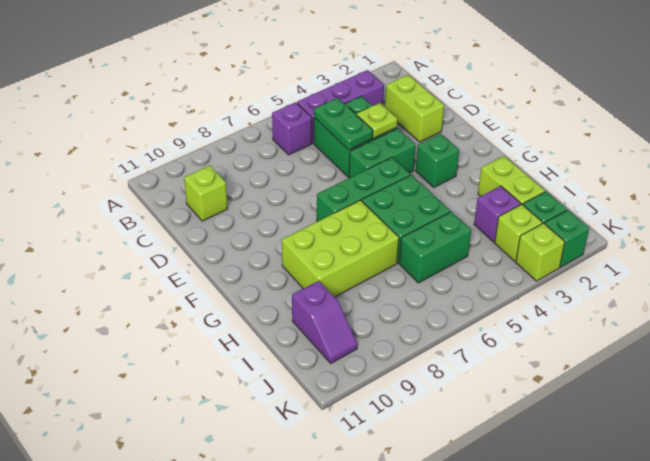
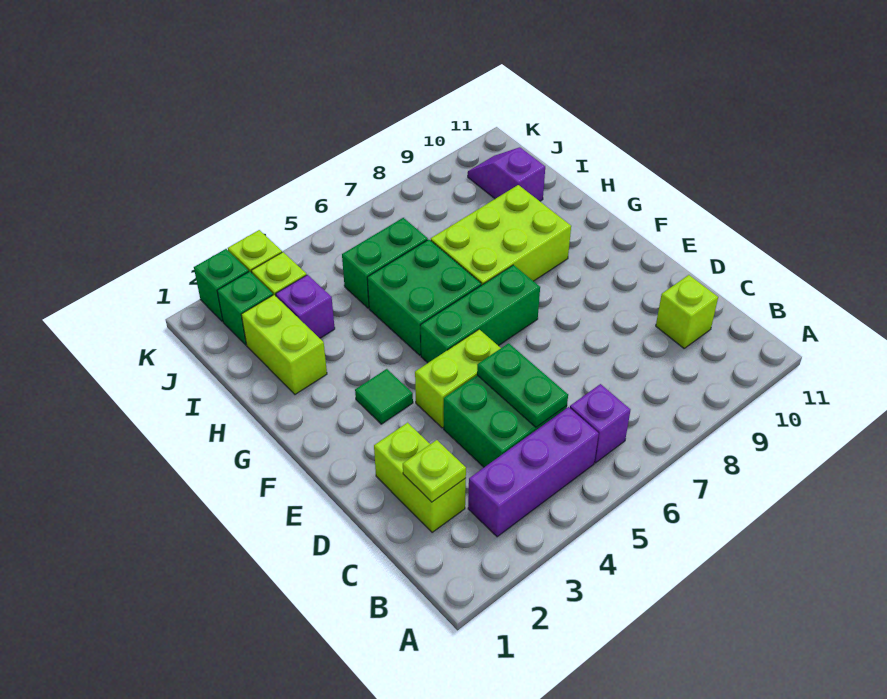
lime plate D4 level 2 -> lime plate C2 level 2
green brick E4:E5 level 1 -> lime brick E4:E5 level 1
green brick F3 level 1 -> green tile F3 level 1

